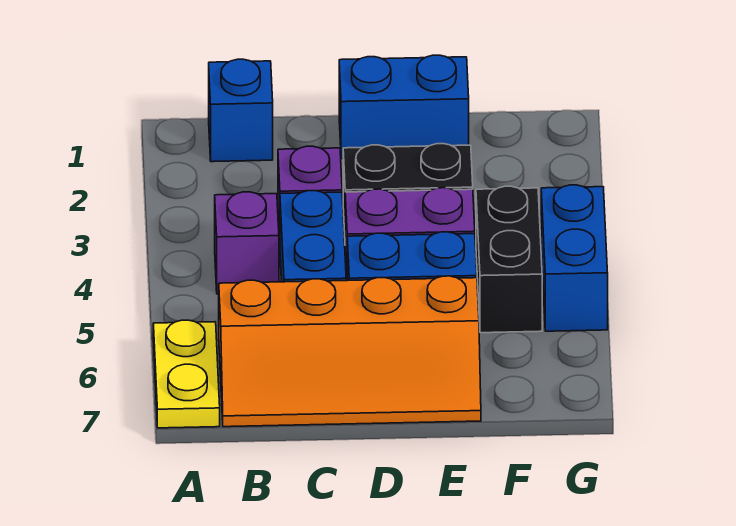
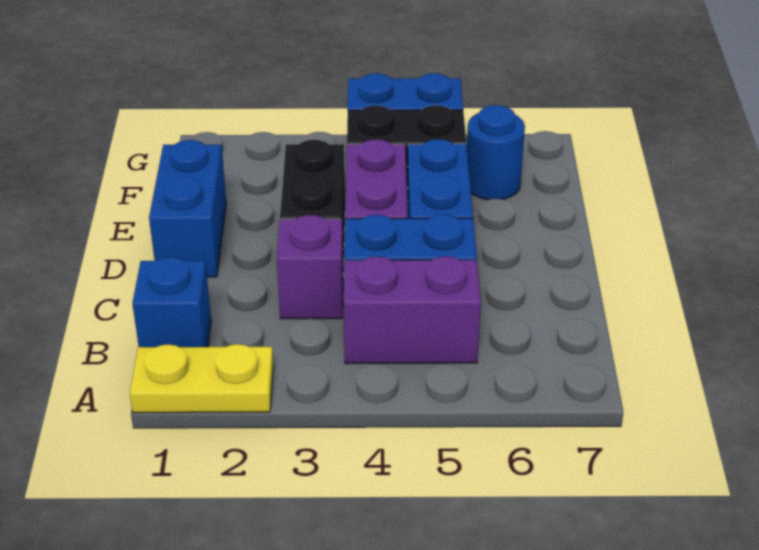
yellow plate A6:A7 level 1 -> yellow plate A1:A2 level 1
purple brick B4 level 1 -> purple brick B4:B5 level 1
orange slope B6:E7 level 1 top 6 -> none
none -> blue round brick F6 level 1

